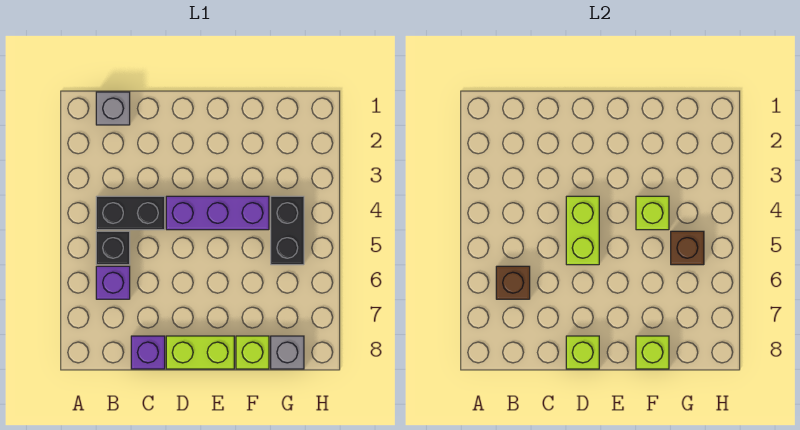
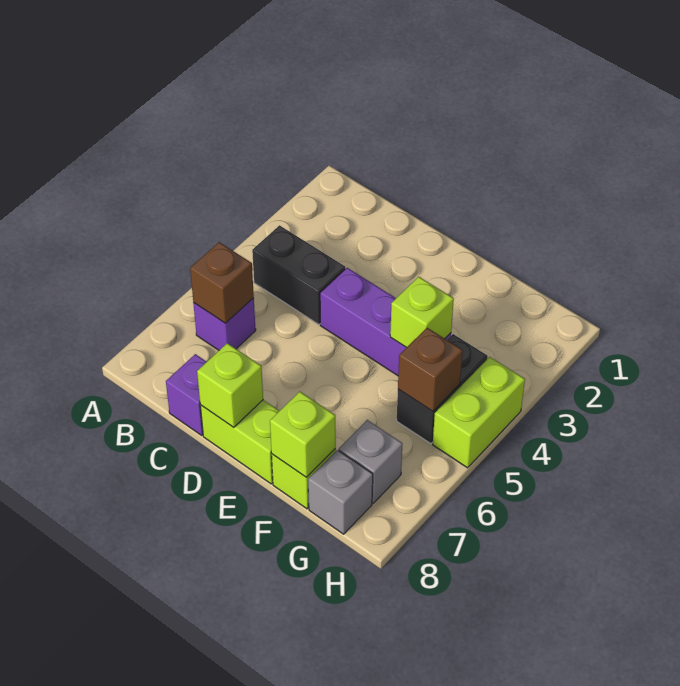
grey brick B1 level 1 -> grey brick G7 level 1
black brick B5 level 1 -> none
lime brick D4:D5 level 2 -> lime brick H4:H5 level 1

